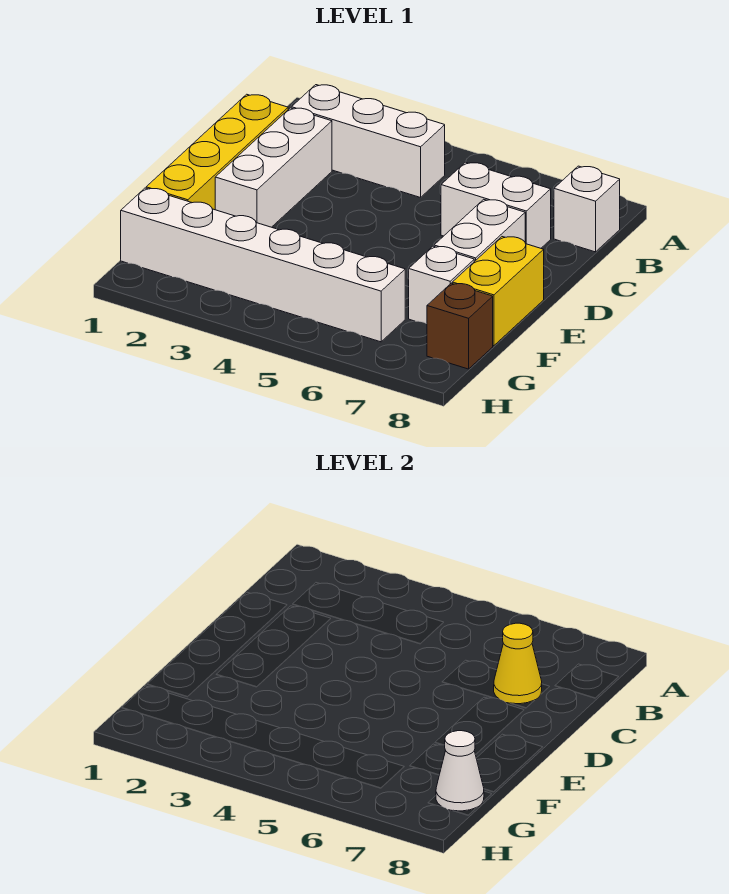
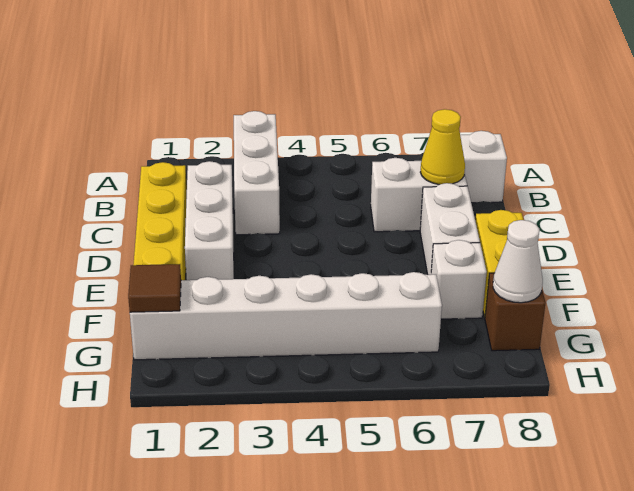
white brick B2:B4 level 1 -> white brick A3:C3 level 1
none -> brown tile G1 level 2

